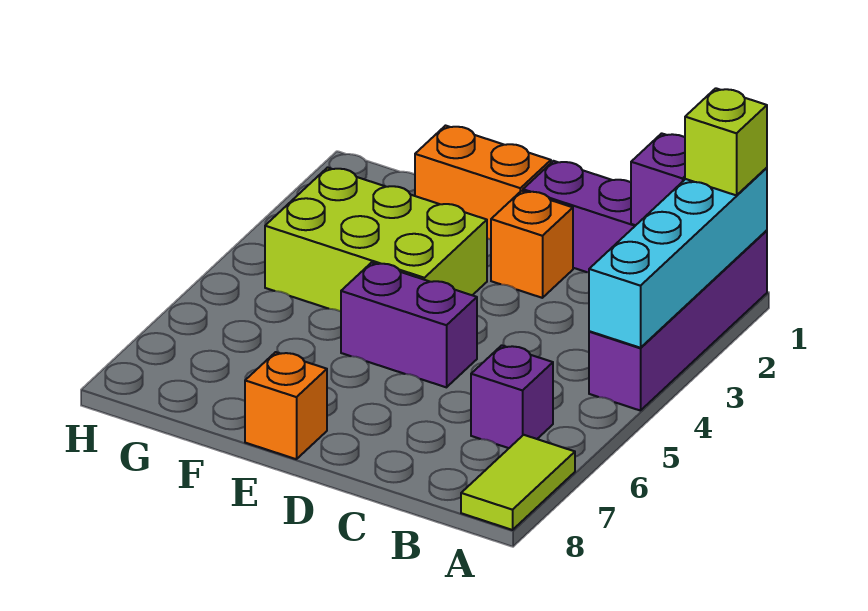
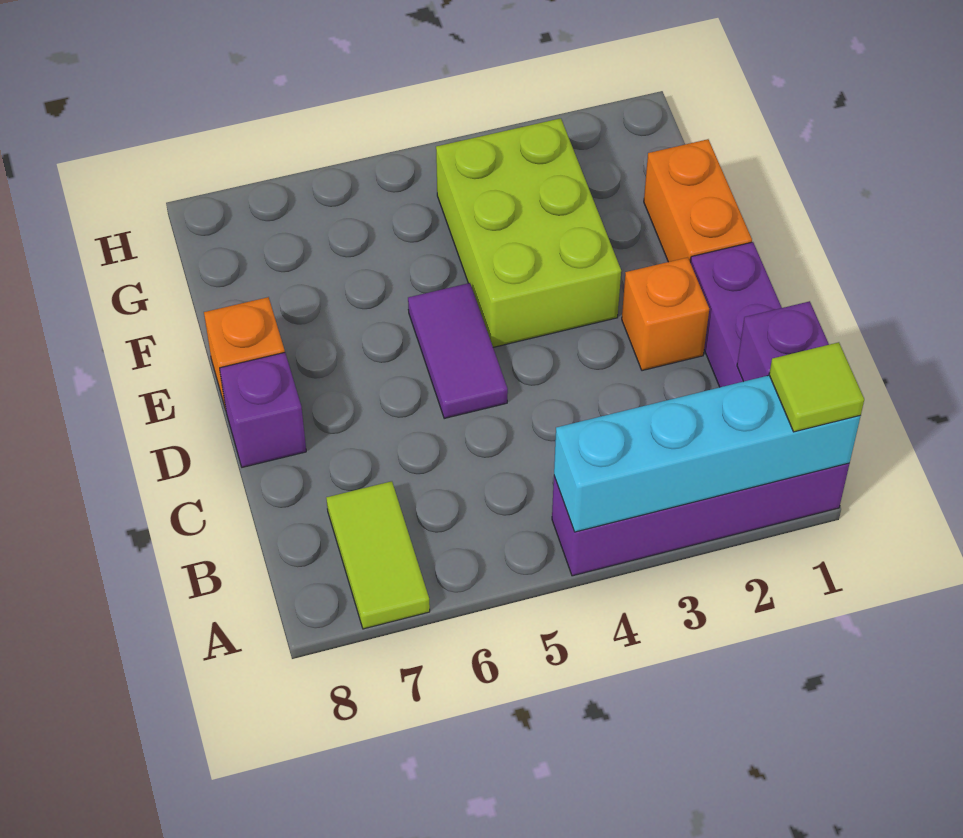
lime brick A1 level 3 -> lime tile A1 level 3
lime tile A7:A8 level 1 -> lime tile A7:B7 level 1
purple brick B6 level 1 -> purple brick D8 level 1
purple brick D5:E5 level 1 -> purple tile D5:E5 level 1

